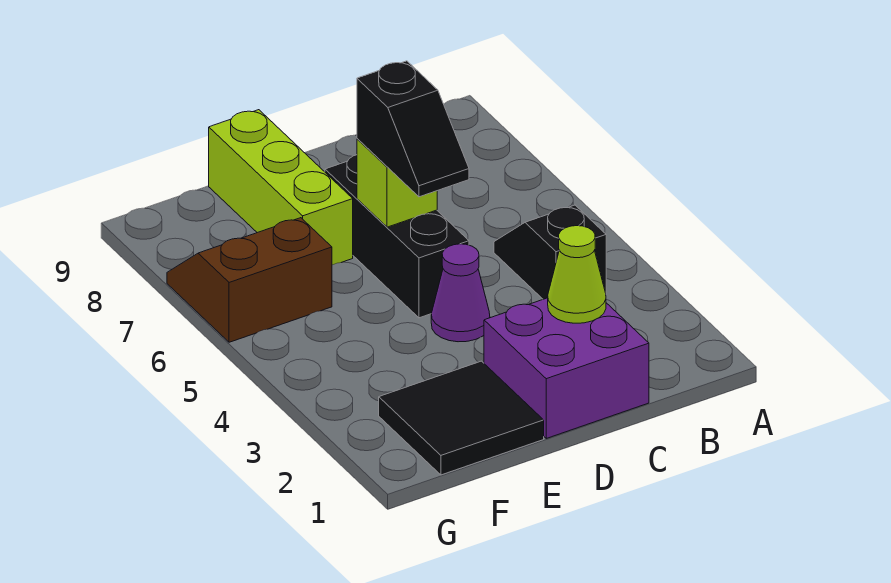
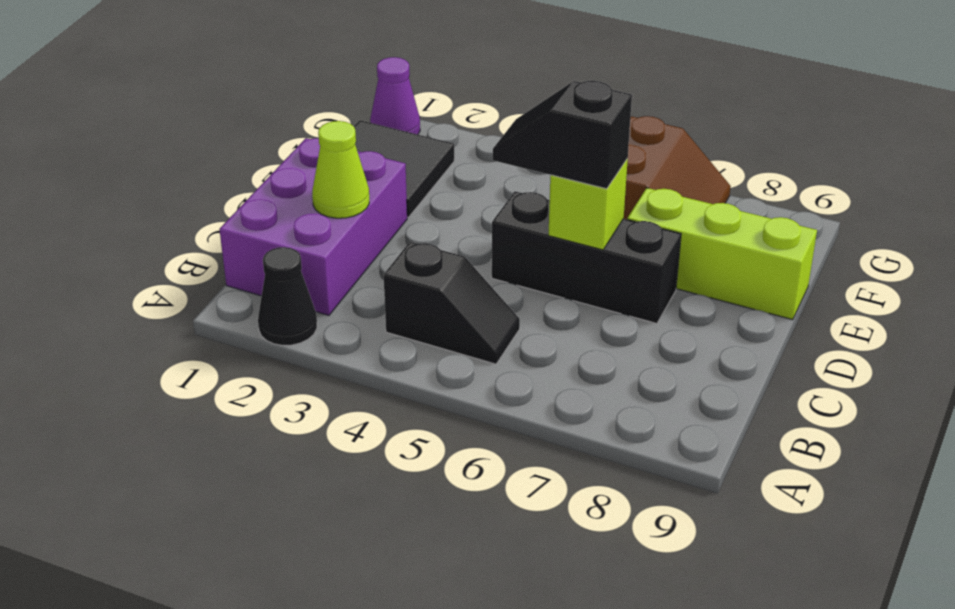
none -> black cone A2 level 1
purple brick C1:D2 level 1 -> purple brick B1:D2 level 1
purple cone D4 level 1 -> purple cone G1 level 1

